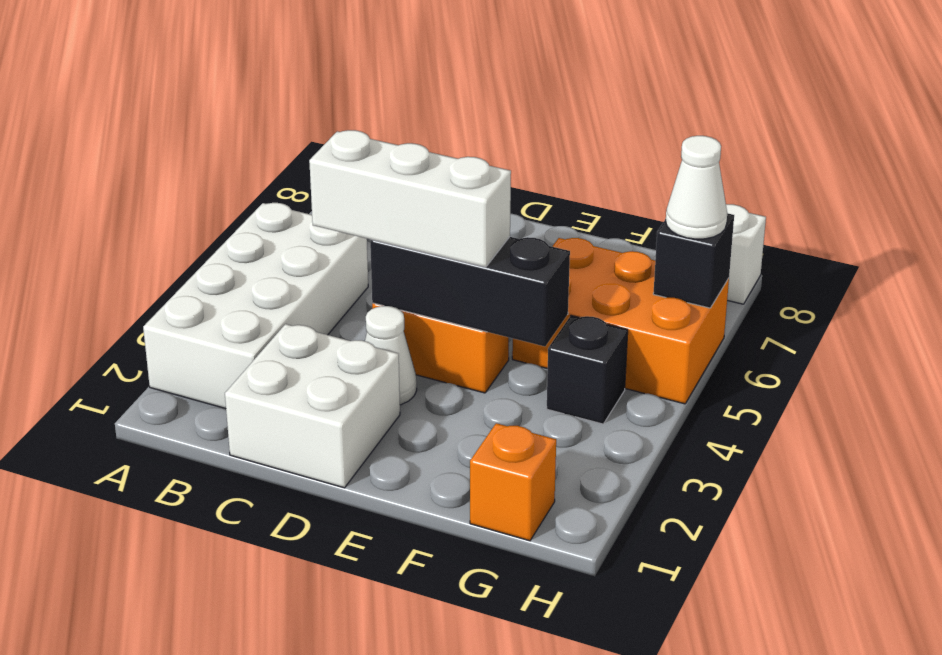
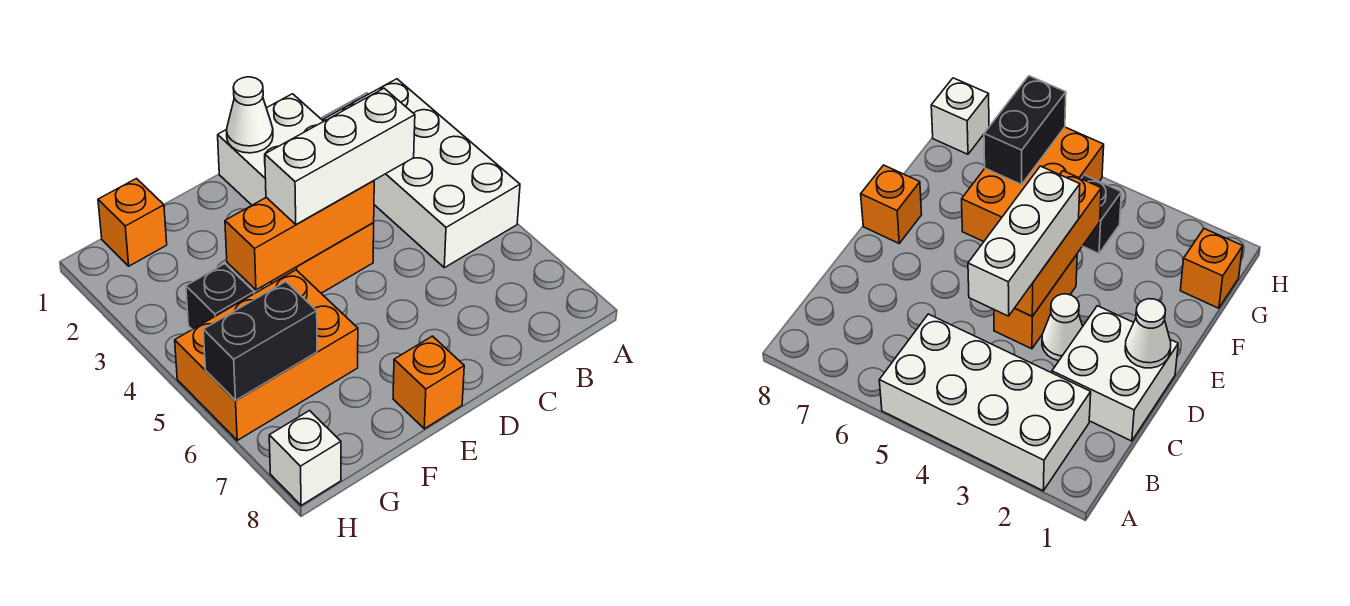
black brick D4:F4 level 2 -> orange brick D4:F4 level 2
none -> orange brick E8 level 1
black brick H6 level 2 -> black brick G6:H6 level 2
white cone H6 level 3 -> white cone D1 level 2

